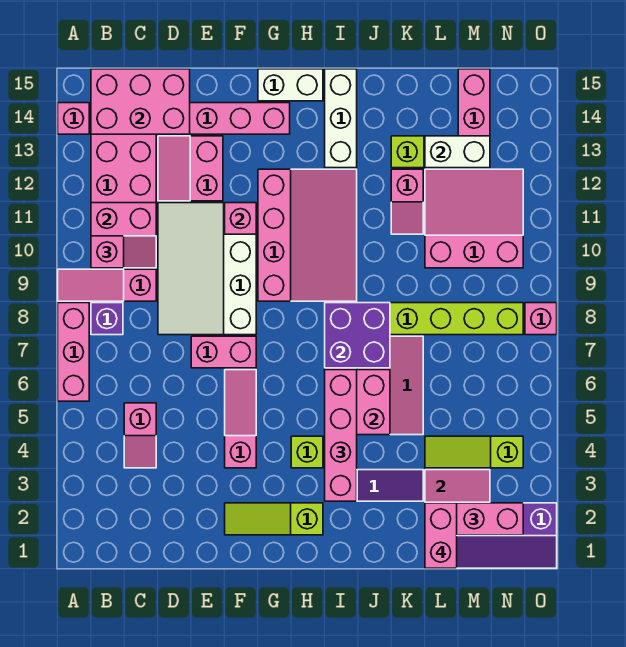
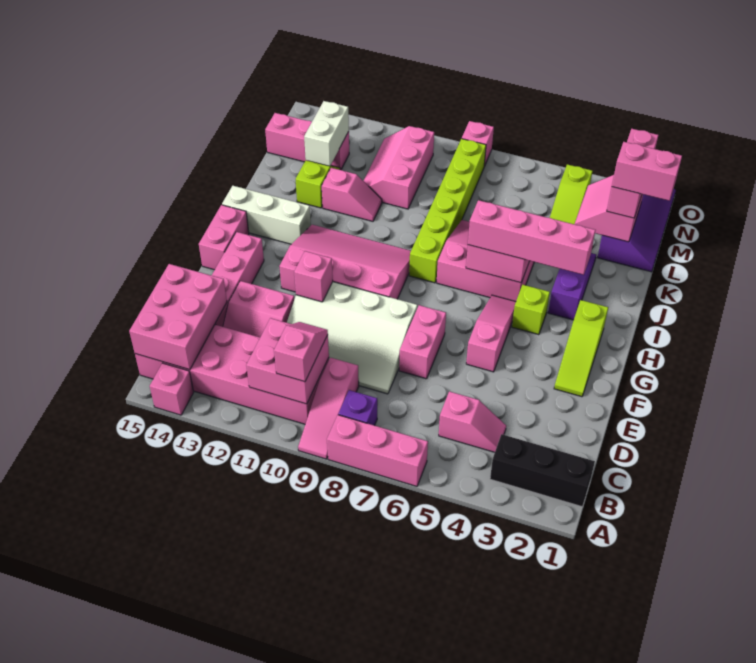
none -> black brick B1:B3 level 1
pink slope F4:F6 level 1 top 4 -> pink slope F5:H5 level 1 top F
white brick G15:H15 level 1 -> pink brick G15:H15 level 1
purple brick I7:J8 level 2 -> none
pink slope L10:N12 level 1 top 10 -> pink slope L10:N11 level 1 top 10

